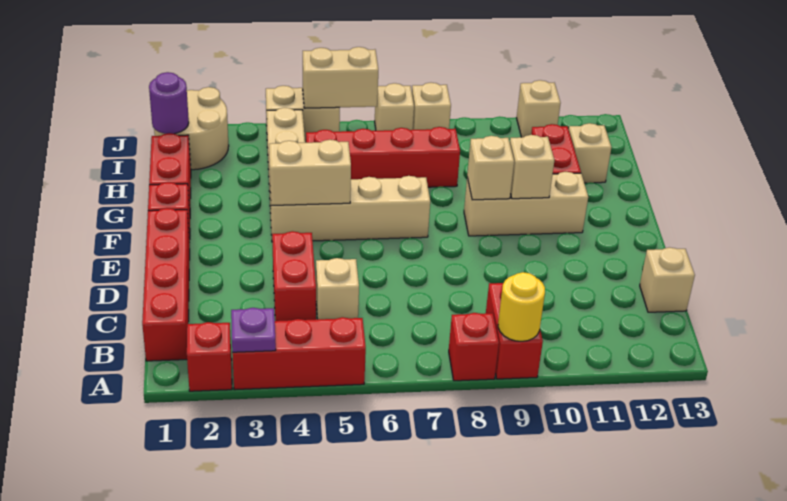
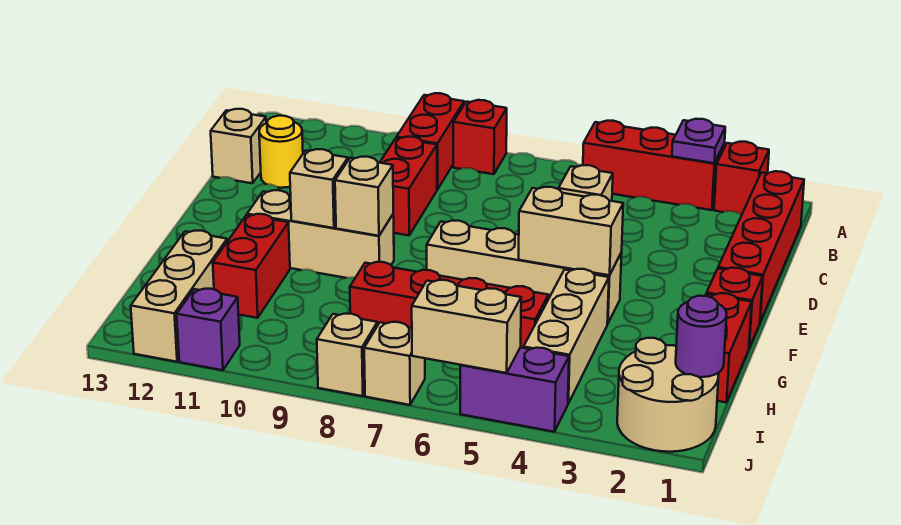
yellow round brick A9 level 2 -> yellow round brick C12 level 1
red brick C4:D4 level 1 -> red brick C9:D9 level 1
tan brick H12 level 1 -> tan brick H12:J12 level 1
tan brick J4:J5 level 1 -> purple brick J4:J5 level 1
tan brick J11 level 1 -> purple brick J11 level 1

